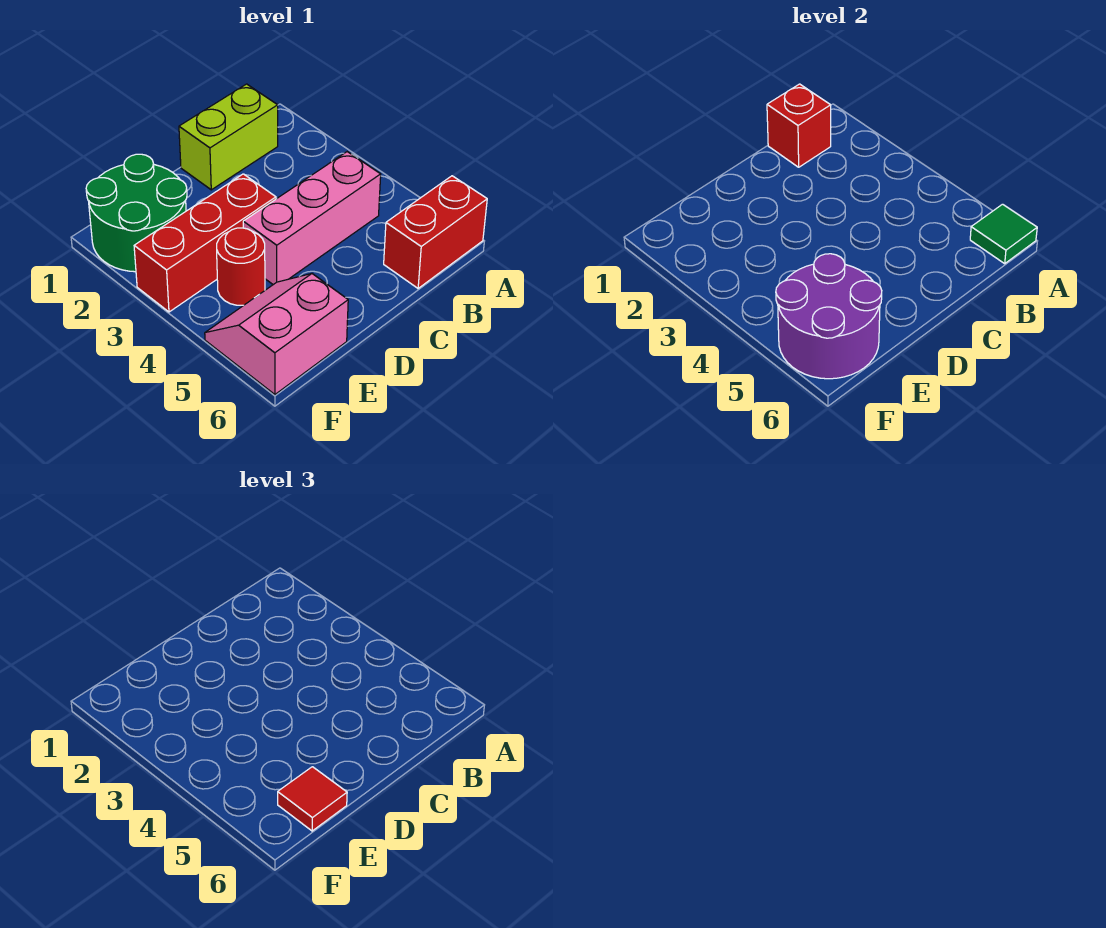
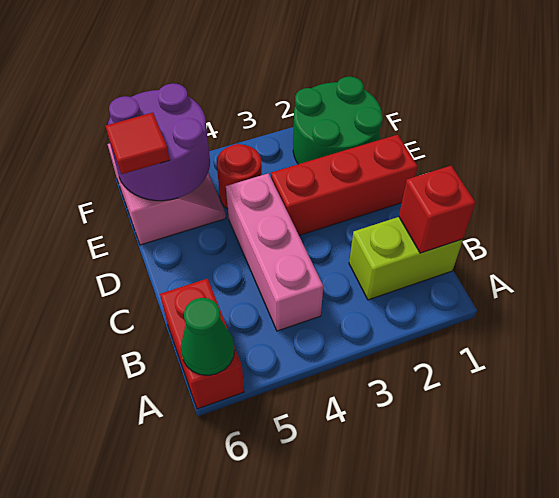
green tile A6 level 2 -> green cone A6 level 2
lime brick B1:C1 level 1 -> lime brick B1:B2 level 1
red brick D3:F3 level 1 -> red brick D1:D3 level 1

